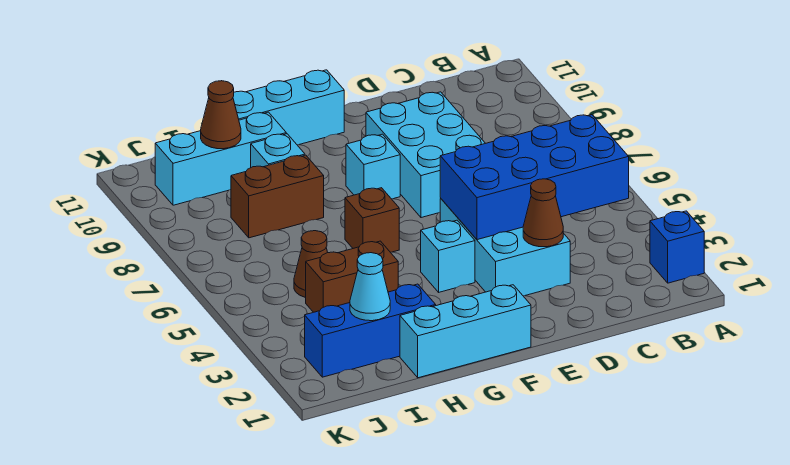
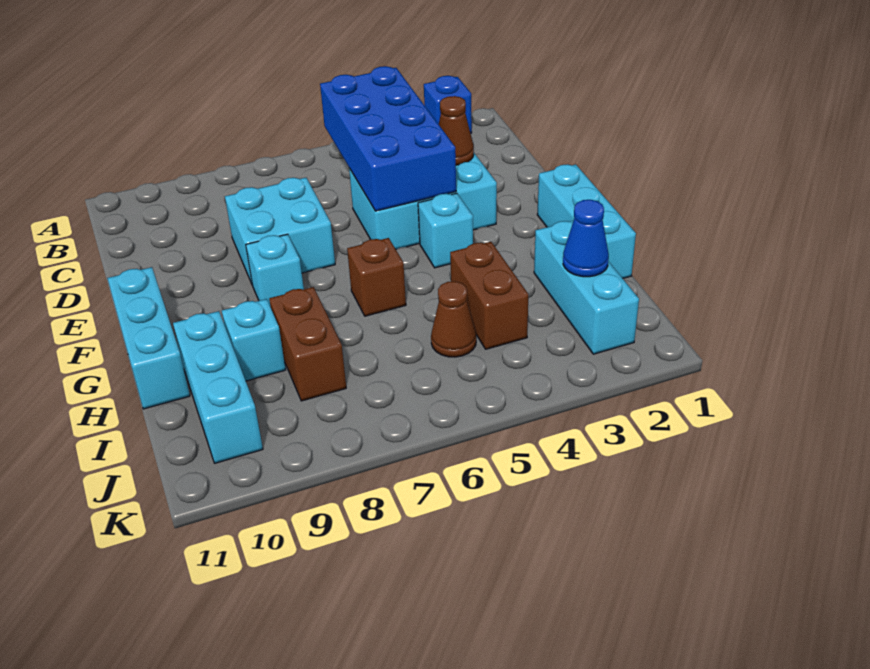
cyan brick D7:E9 level 1 -> cyan brick D7:E8 level 1
blue brick H2:J2 level 1 -> cyan brick H2:J2 level 1
cyan cone I2 level 2 -> blue cone I2 level 2
brown cone I10 level 2 -> none

